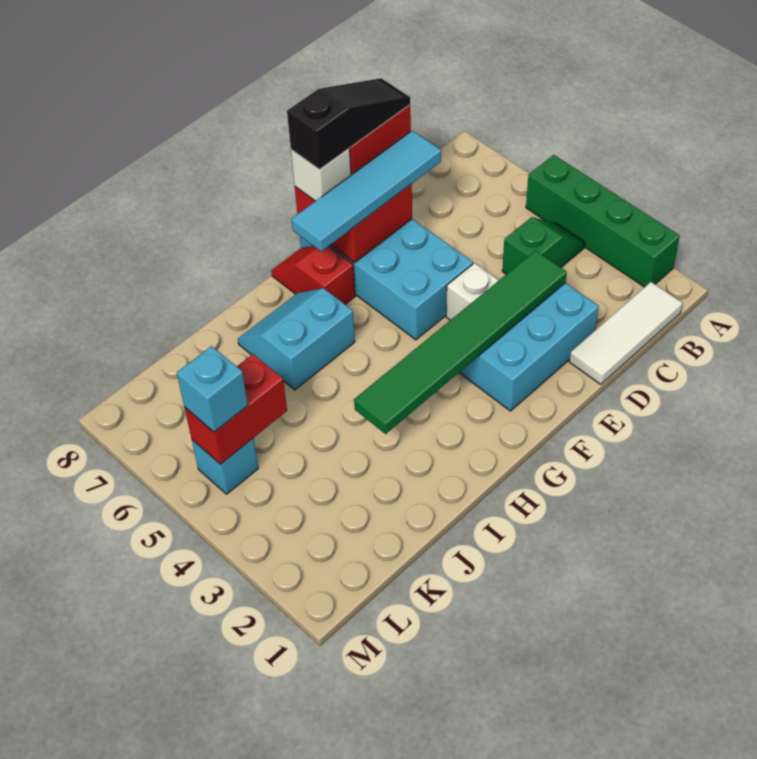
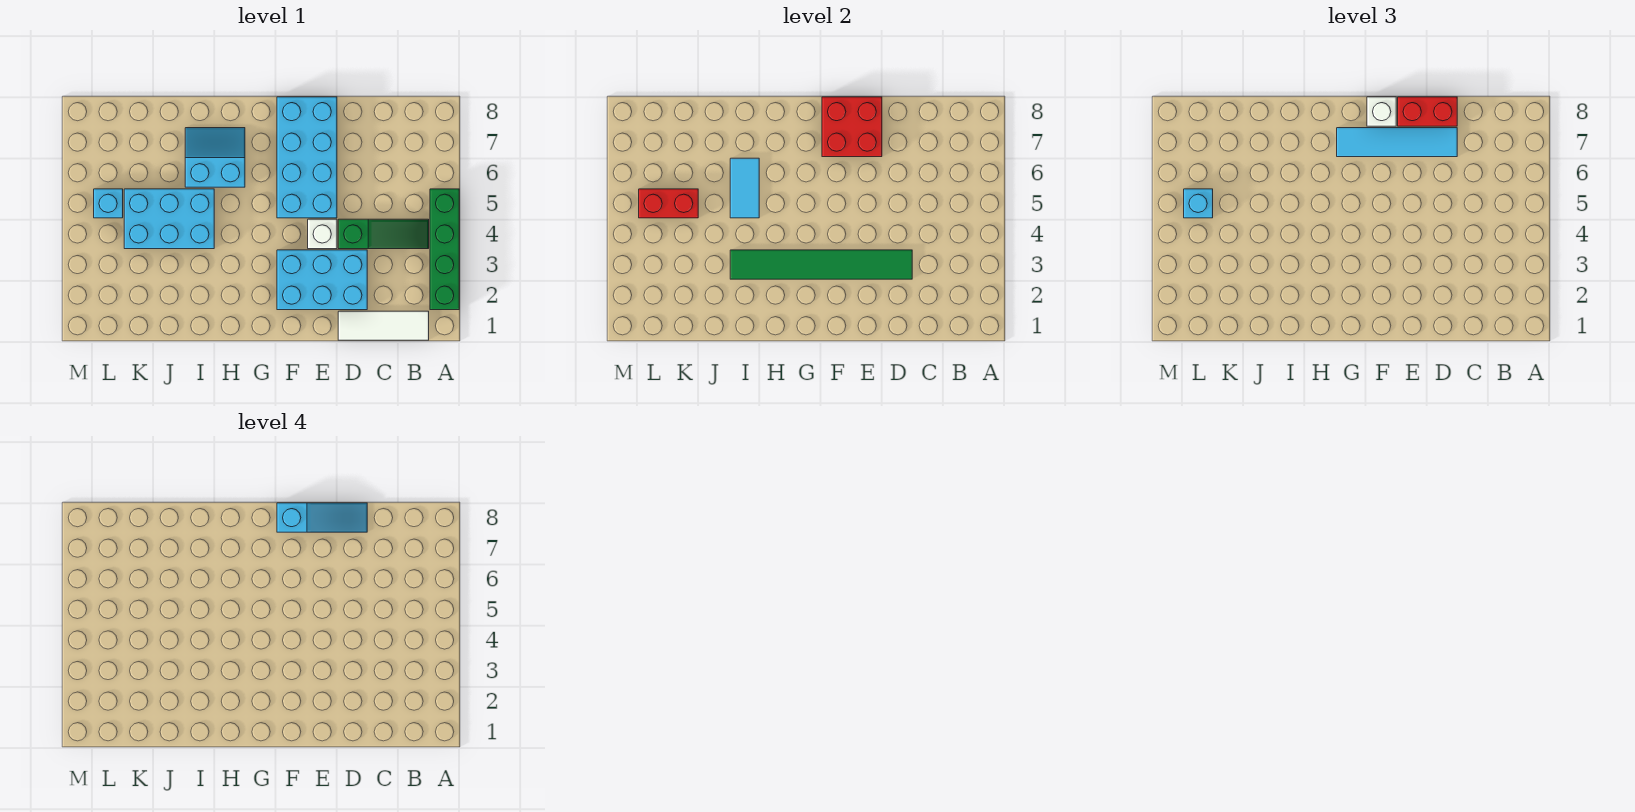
green slope B4:C4 level 1 top C -> green slope B4:D4 level 1 top D
black slope D8:F8 level 4 top F -> cyan slope D8:F8 level 4 top F
red slope G7:G8 level 1 top 7 -> none
none -> cyan brick I4:K5 level 1
none -> cyan tile I5:I6 level 2

